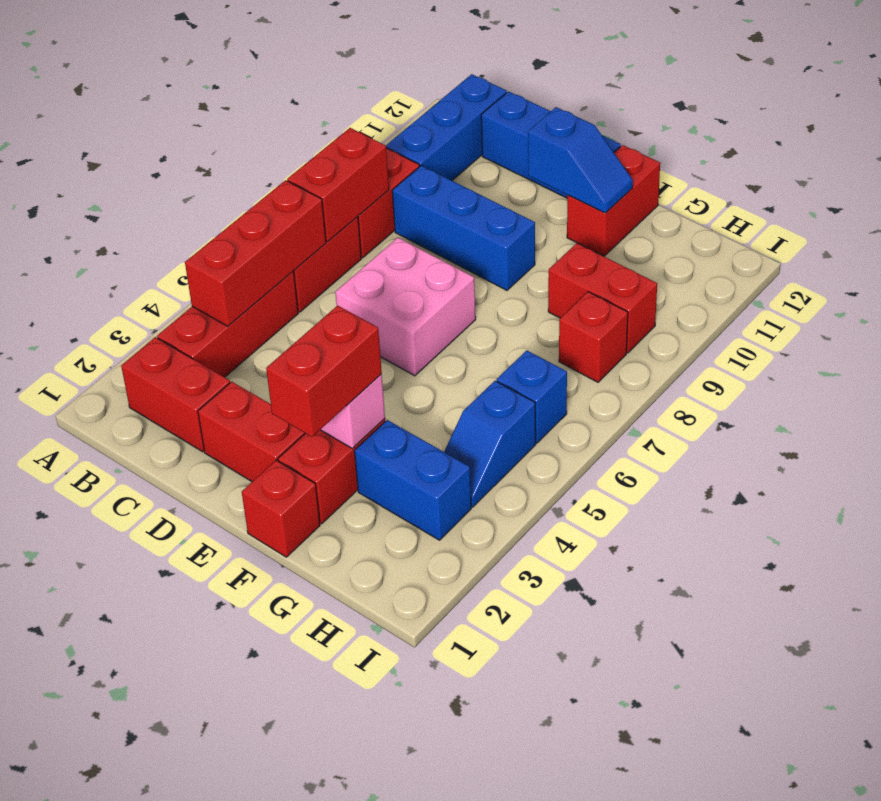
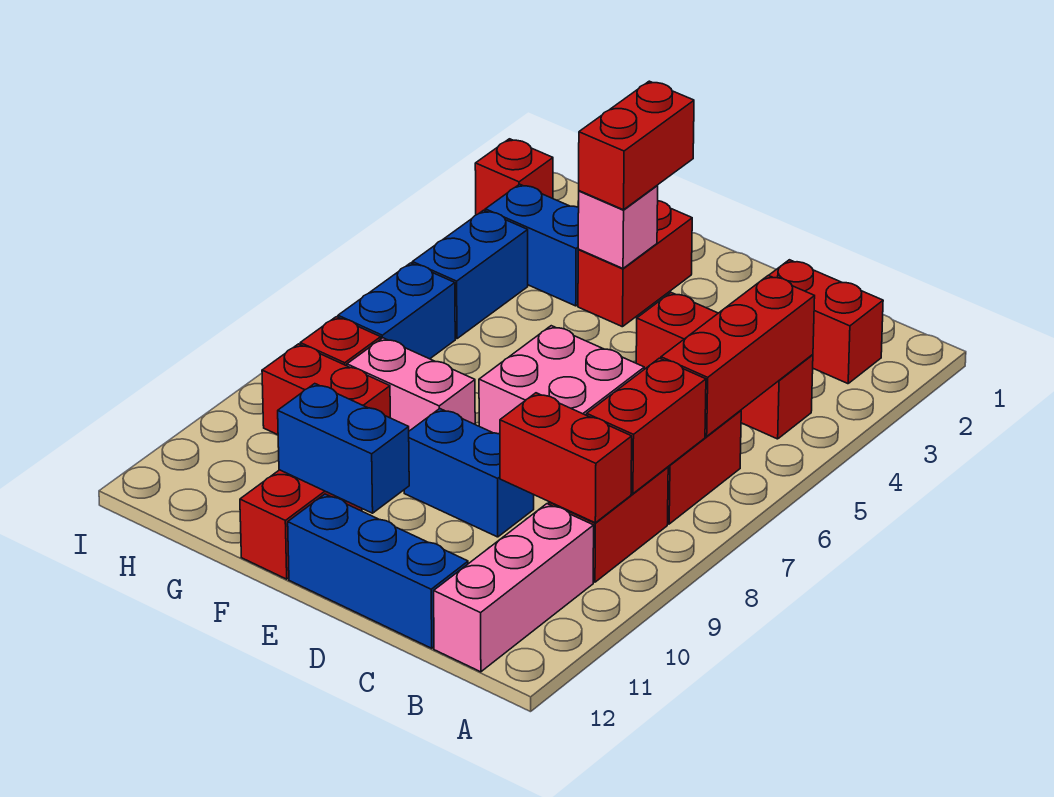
red brick B3:B5 level 1 -> red brick B4:D4 level 1
blue brick B10:B12 level 1 -> pink brick B10:B12 level 1
blue brick C9:E9 level 1 -> blue brick D9:E9 level 1
red brick D2:E2 level 1 -> red brick B9:C9 level 2
blue slope E11:F11 level 2 top E -> blue brick E11:F11 level 2
red brick F1 level 1 -> red brick I2 level 1
none -> pink brick F8:G8 level 1
blue slope H4:H5 level 1 top 5 -> blue brick H4:H5 level 1
blue brick H6 level 1 -> blue brick H6:H7 level 1

